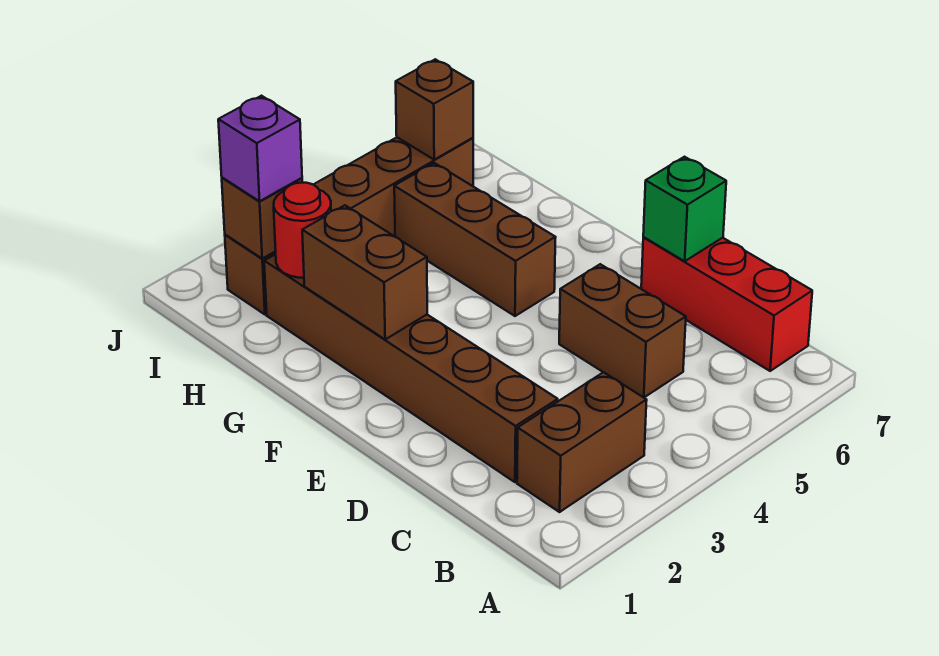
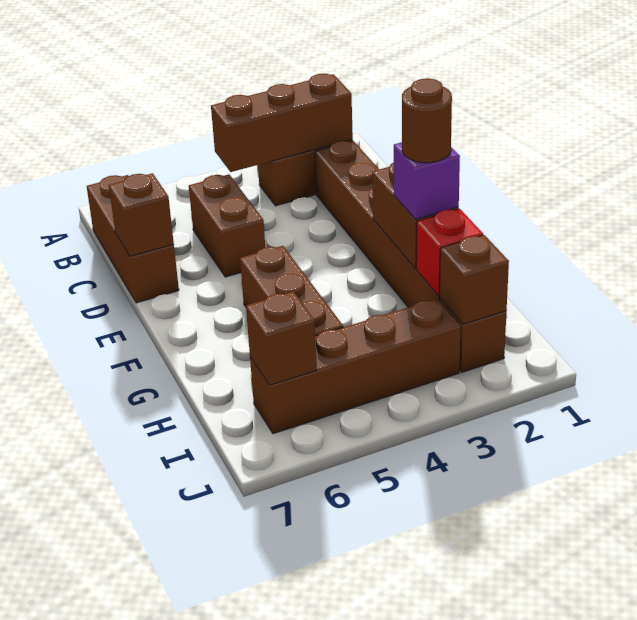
none -> brown brick B2:B4 level 2
red brick B7:D7 level 1 -> brown brick B7:D7 level 1
green brick D7 level 2 -> brown brick D7 level 2
none -> brown round brick G2 level 4
red round brick H2 level 2 -> red brick H2 level 2
purple brick I2 level 3 -> purple brick G2 level 3

